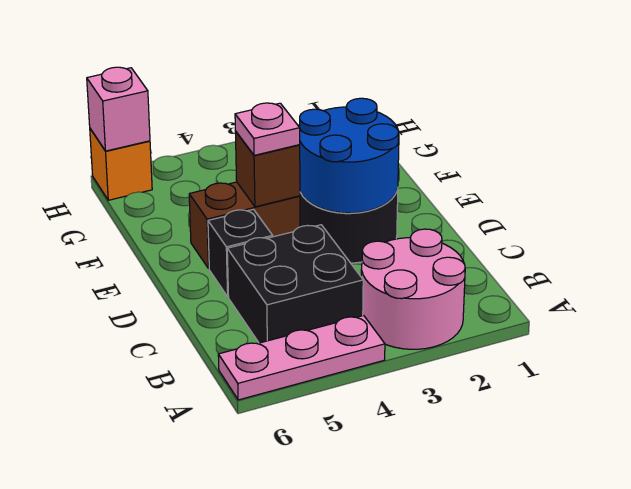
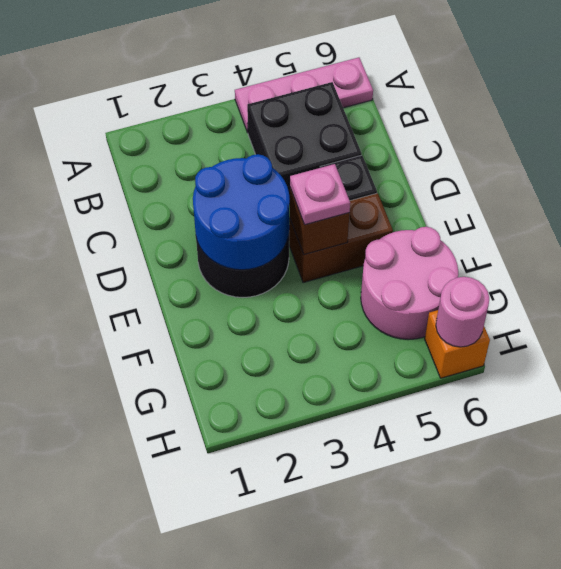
pink round brick A2:B3 level 1 -> pink round brick F5:G6 level 1
pink brick H6 level 2 -> pink round brick H6 level 2

